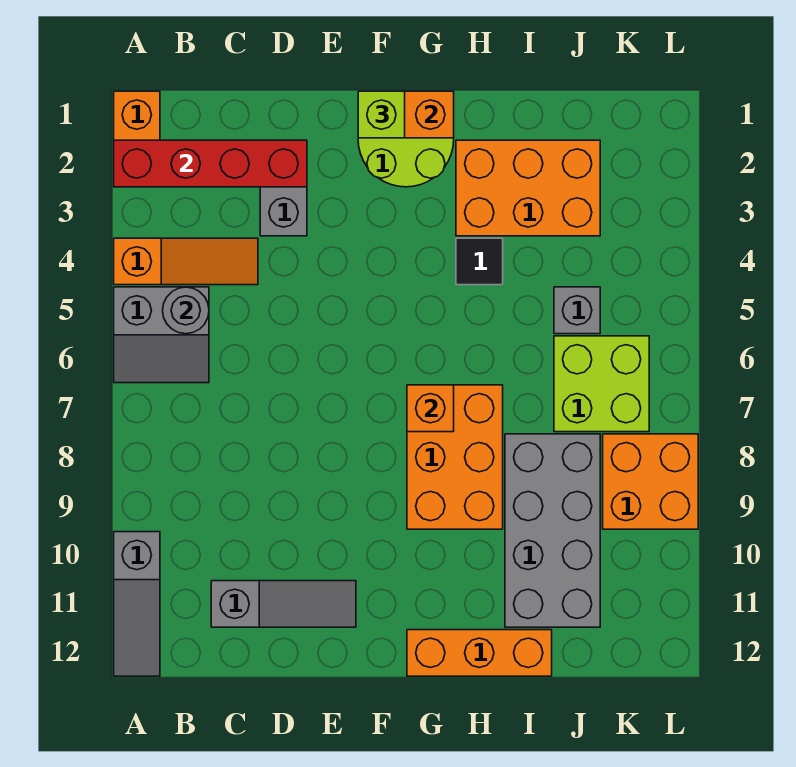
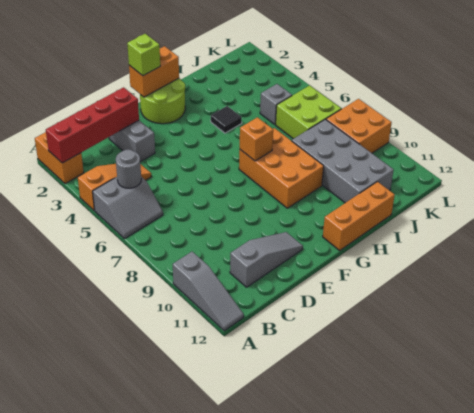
orange brick H2:J3 level 1 -> none

